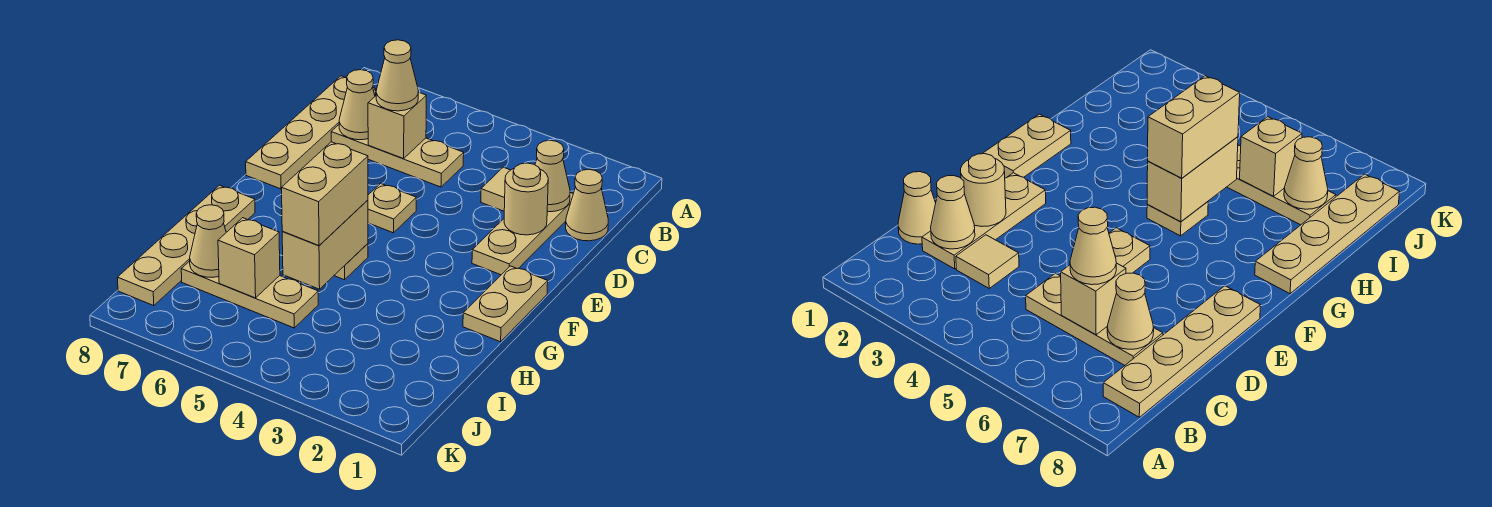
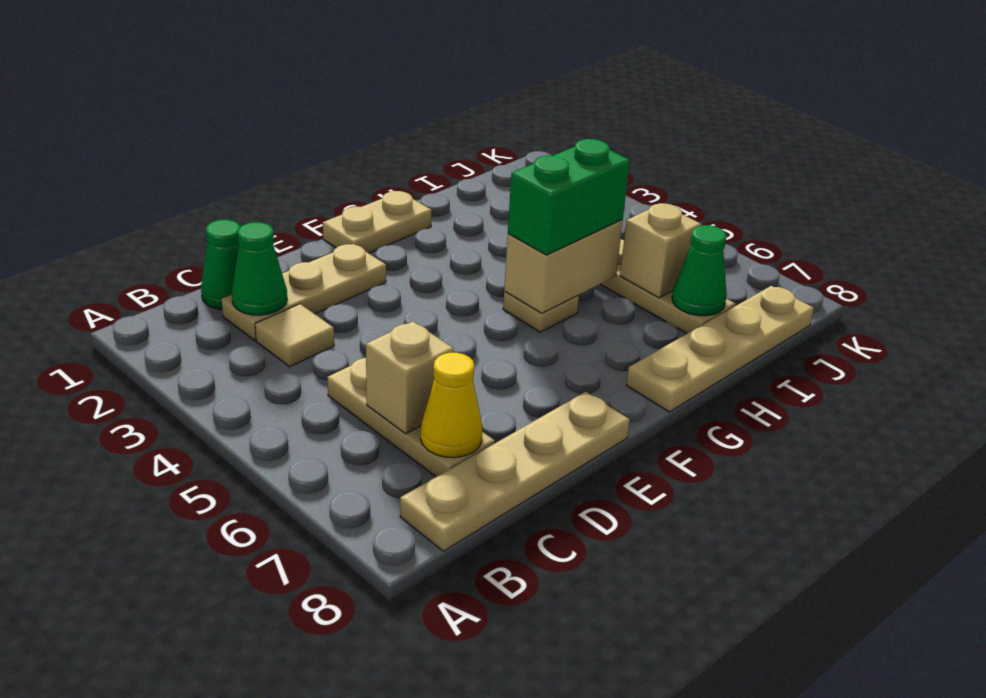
tan cone C1 level 1 -> green cone C1 level 1
tan cone C2 level 2 -> green cone C2 level 2
tan cone C6 level 3 -> none
tan cone C7 level 2 -> yellow cone C7 level 2
tan round brick D2 level 2 -> none
tan plate E5 level 1 -> none
tan brick G5:H5 level 3 -> green brick G5:H5 level 3
tan cone I7 level 2 -> green cone I7 level 2

